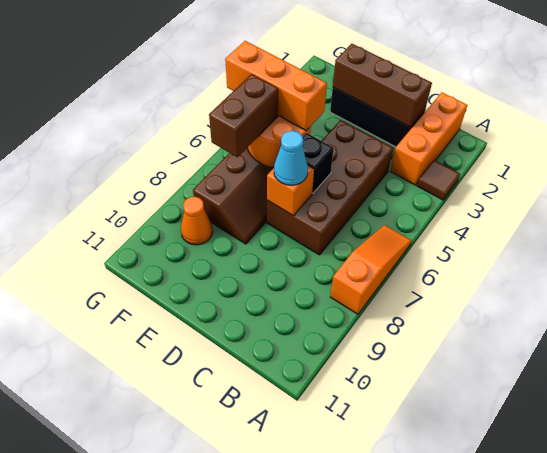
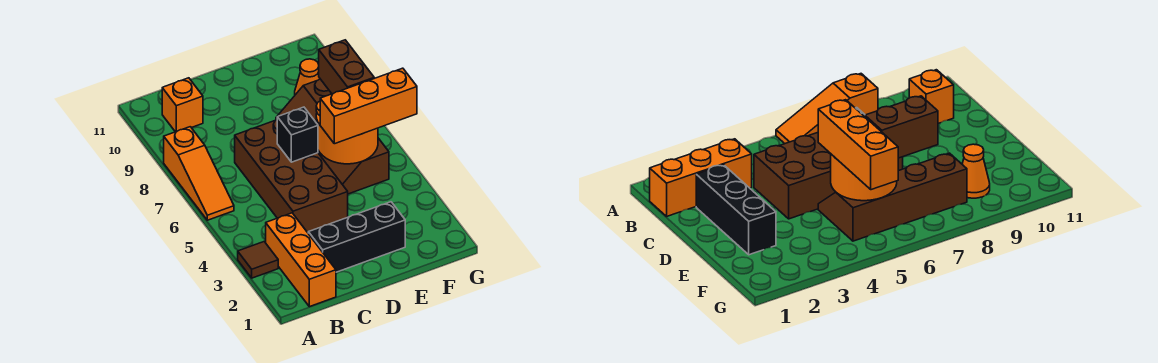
brown brick C2:E2 level 2 -> none
orange brick D7 level 2 -> orange brick B10 level 1
cyan cone D7 level 3 -> none

